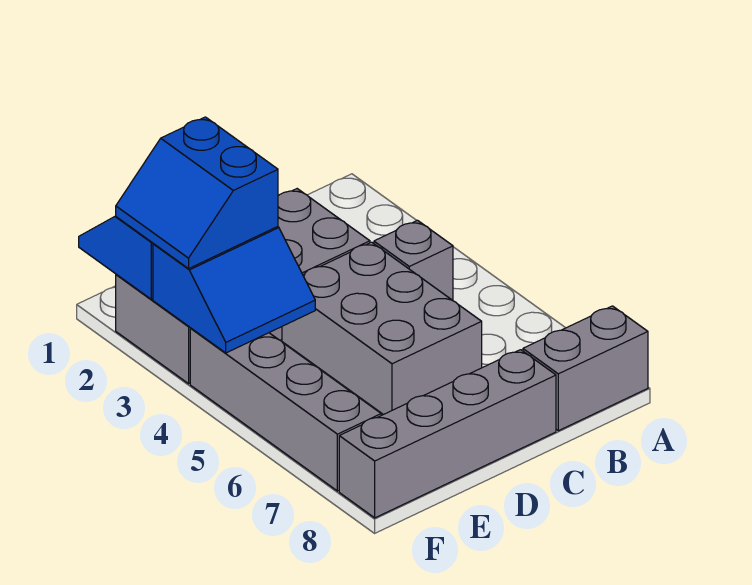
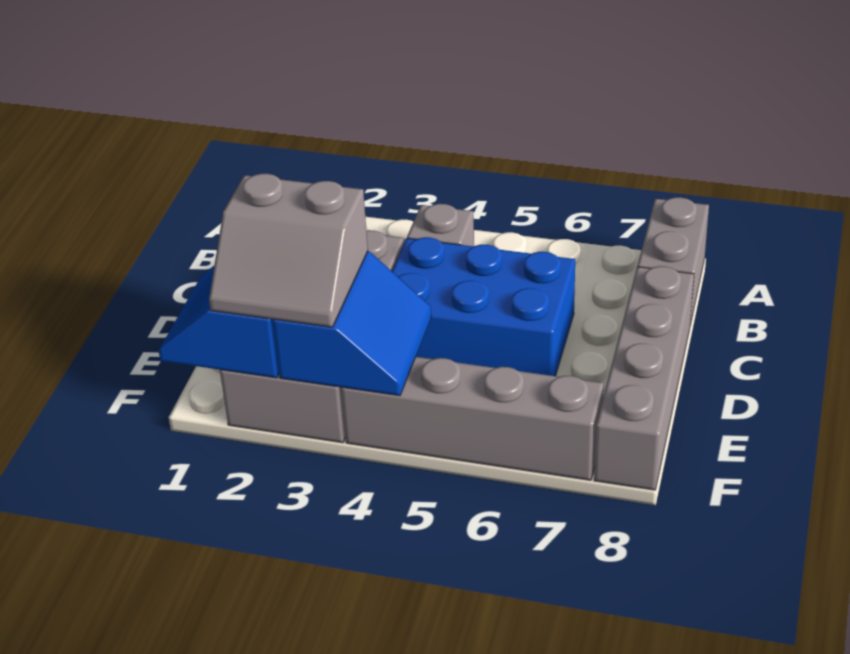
grey brick C4:D6 level 1 -> blue brick C4:D6 level 1
blue slope E2:F3 level 3 top E -> grey slope E2:F3 level 3 top E

